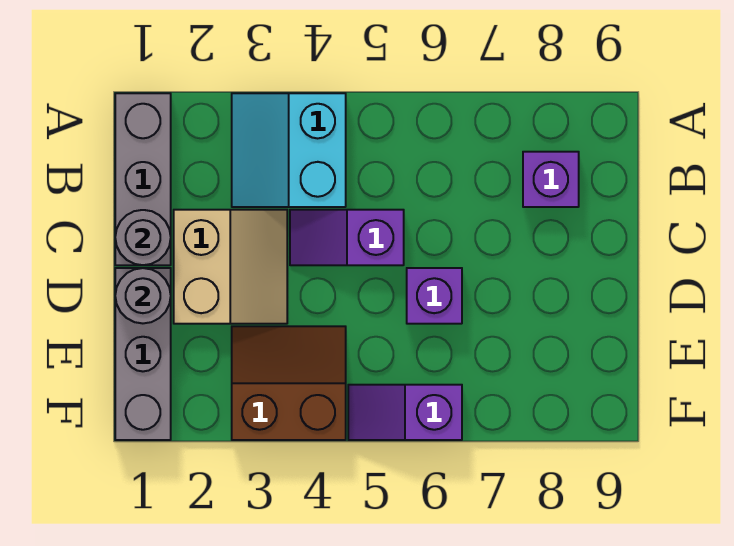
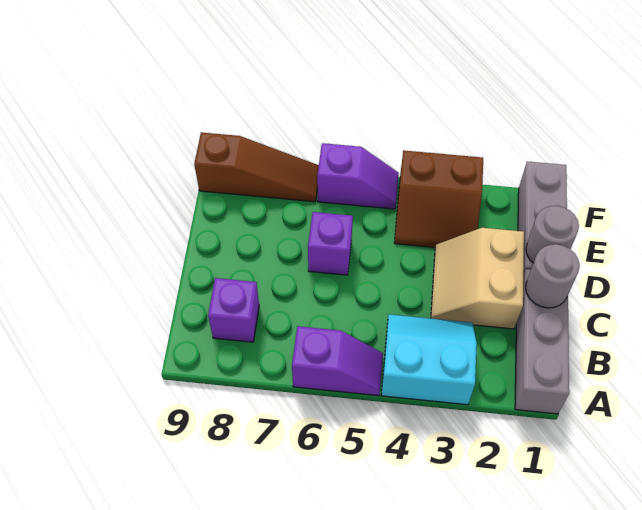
cyan slope A3:B4 level 1 top 4 -> cyan slope A3:B4 level 1 top A
purple slope C4:C5 level 1 top 5 -> purple slope A5:A6 level 1 top 6
none -> brown slope F7:F9 level 1 top 9

